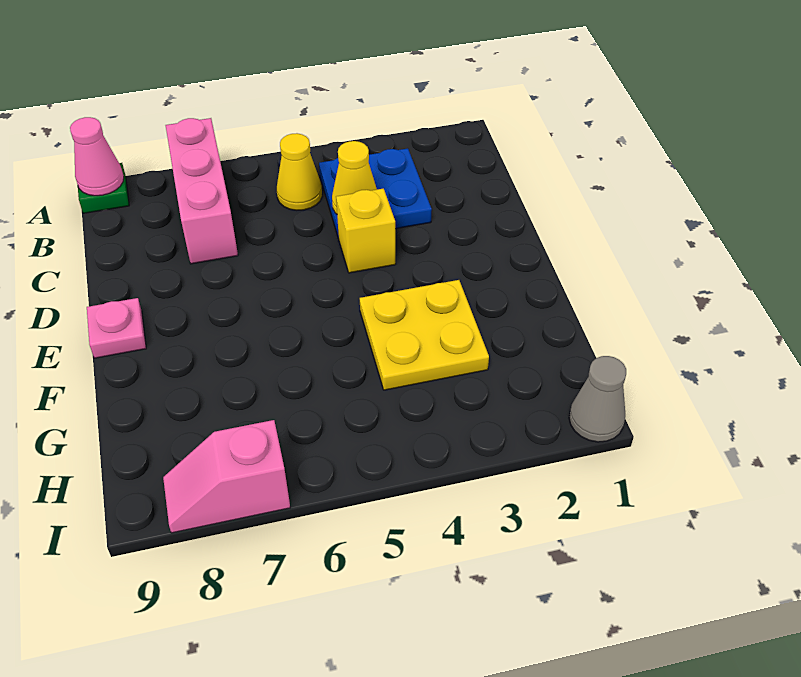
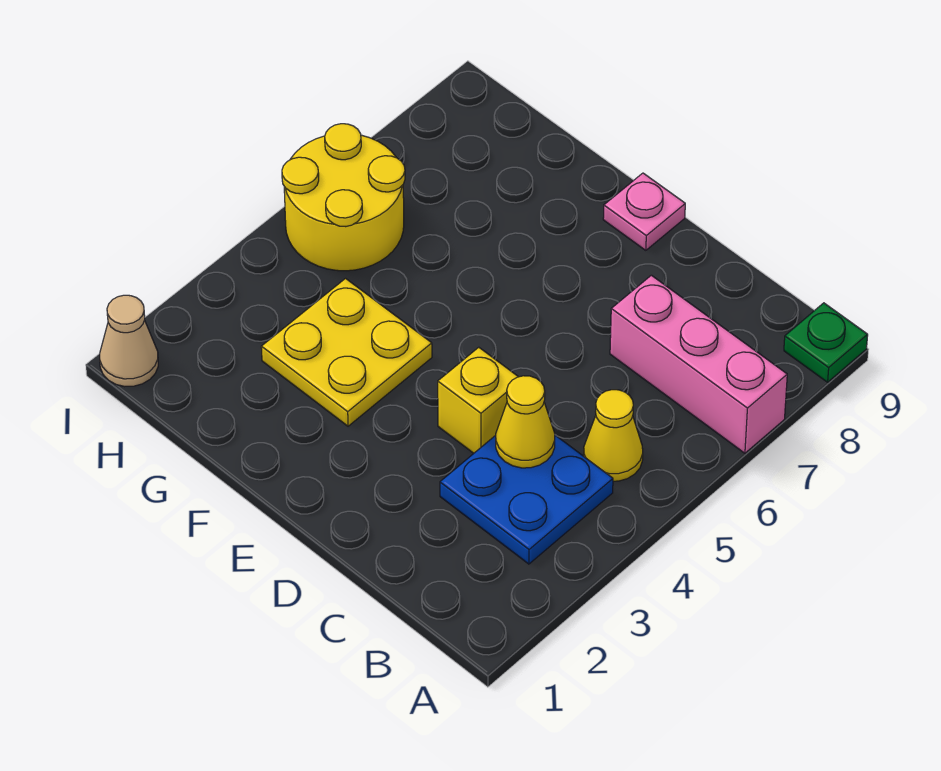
pink cone A9 level 2 -> none
none -> yellow round brick H5:I6 level 1
grey cone I1 level 1 -> tan cone I1 level 1
pink slope I7:I8 level 1 top 7 -> none

